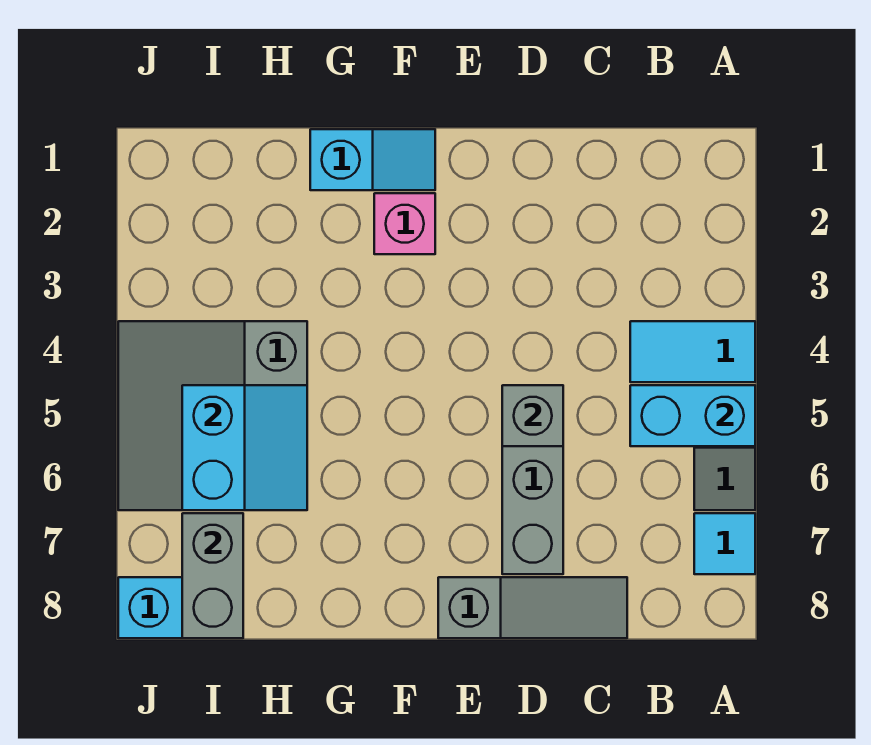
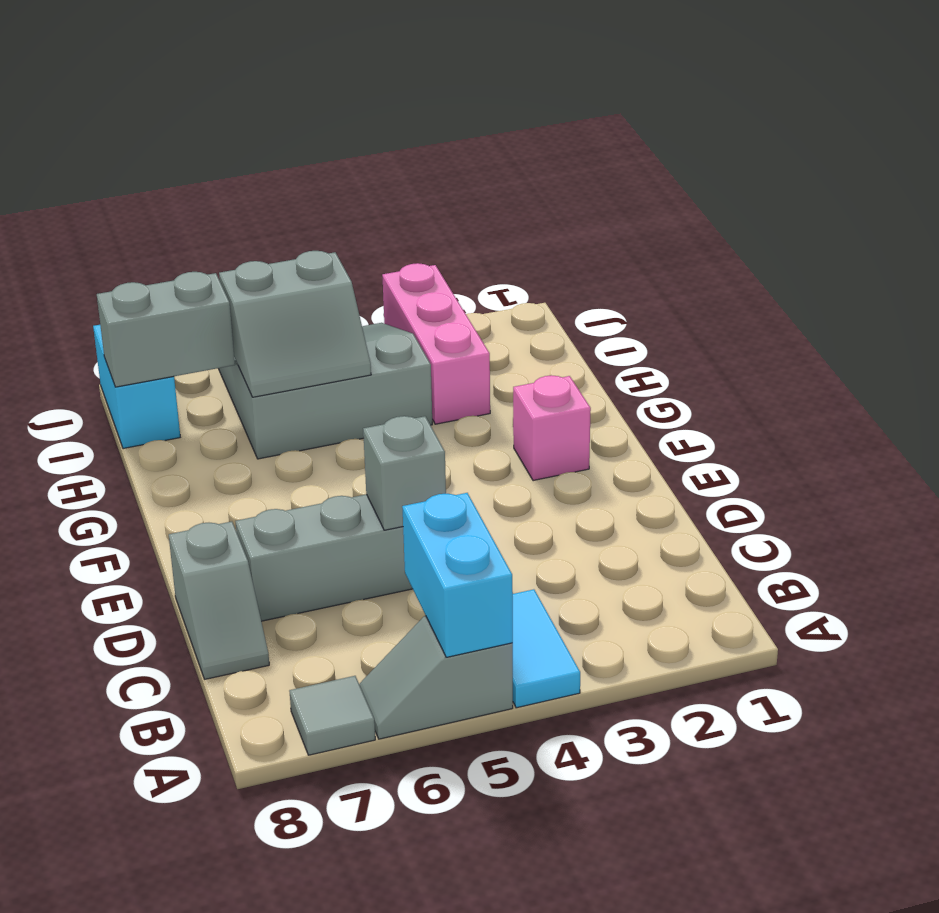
cyan tile A7 level 1 -> grey tile A7 level 1
grey slope C8:E8 level 1 top E -> grey slope C8:D8 level 1 top D
cyan slope F1:G1 level 1 top G -> none
none -> pink brick H3:J3 level 1
cyan slope H5:I6 level 2 top I -> grey slope H5:I6 level 2 top I

